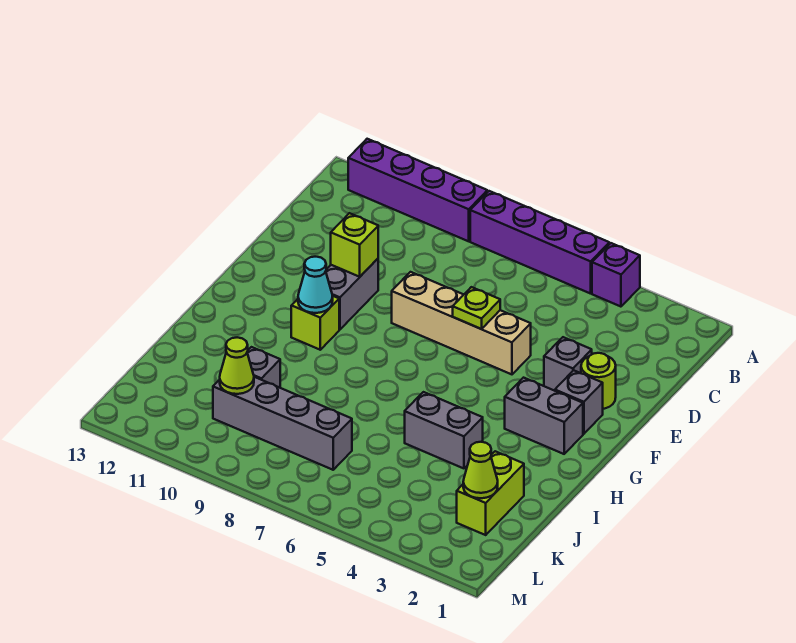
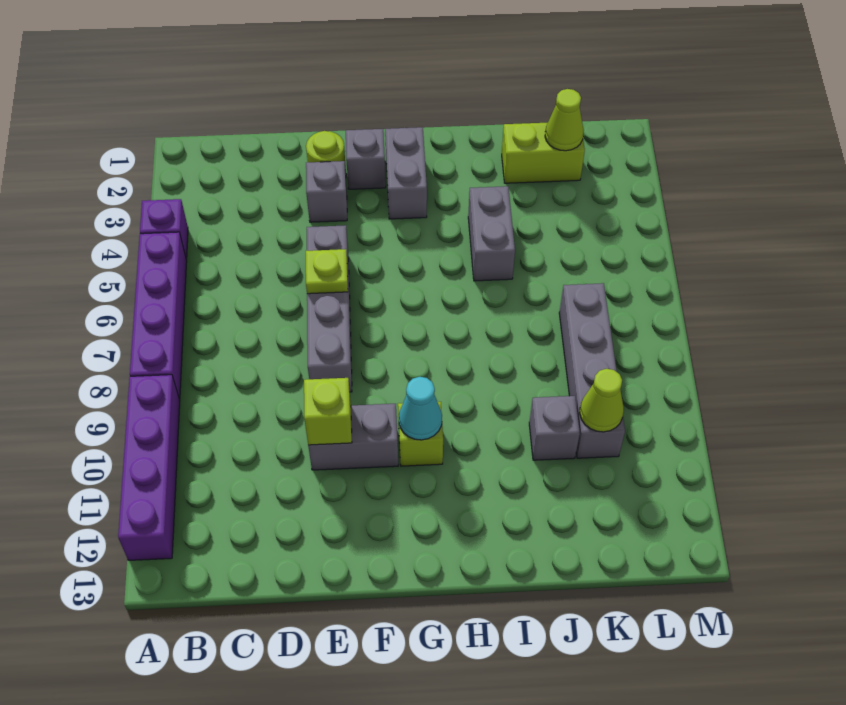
tan brick E5:E8 level 1 -> grey brick E5:E8 level 1

